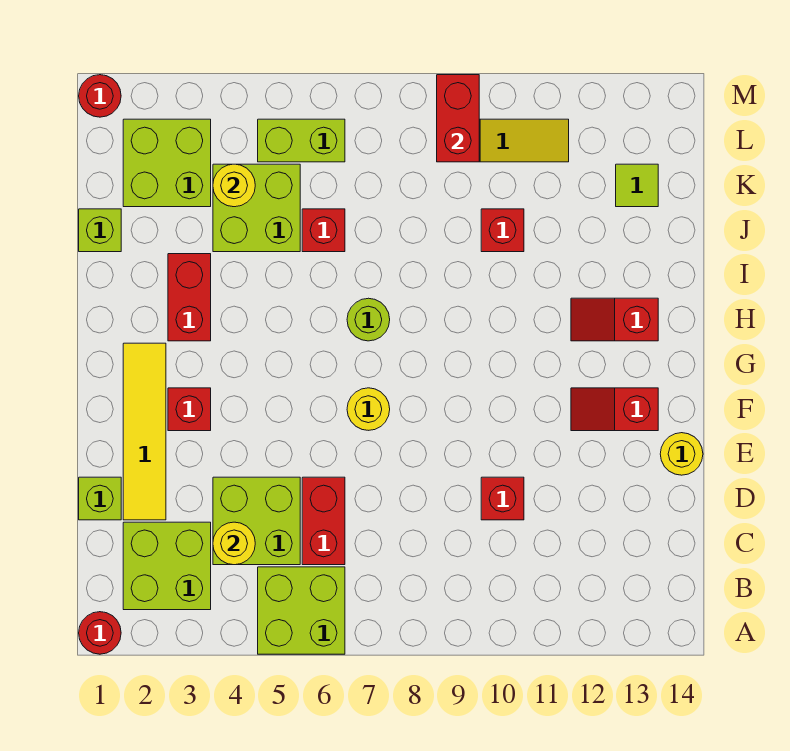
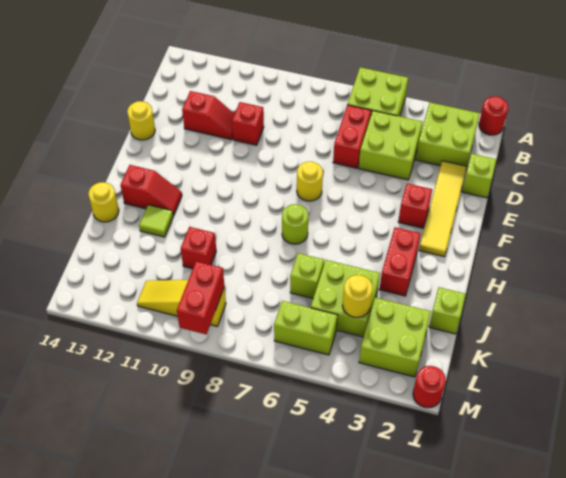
yellow round brick C4 level 2 -> yellow round brick I14 level 1
red slope F12:F13 level 1 top 13 -> red slope D11:D12 level 1 top 12
red brick J6 level 1 -> lime brick J6 level 1
lime tile K13 level 1 -> lime tile I12 level 1

